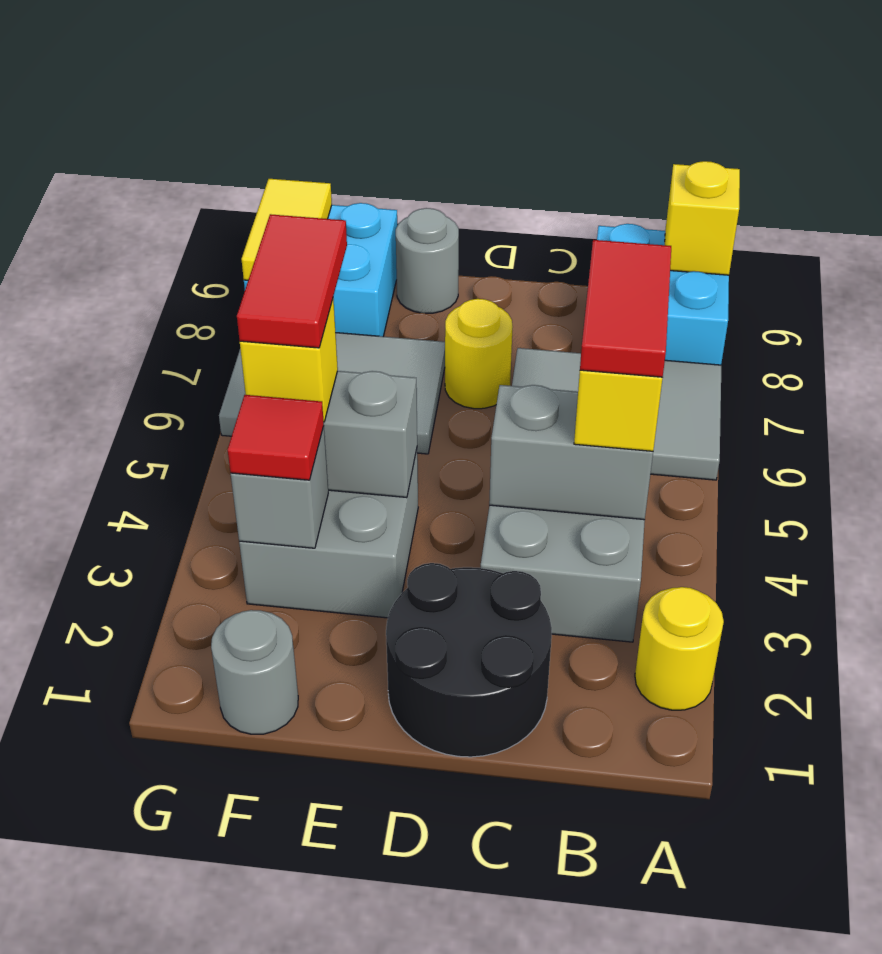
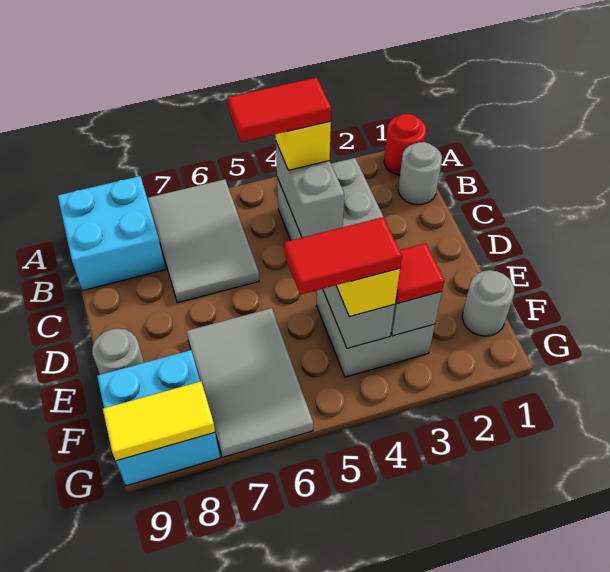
none -> red round brick A1 level 1
yellow round brick A2 level 1 -> none
yellow brick A9 level 2 -> none
none -> grey round brick B1 level 1
black round brick C1:D2 level 1 -> none
yellow round brick D7 level 1 -> none

